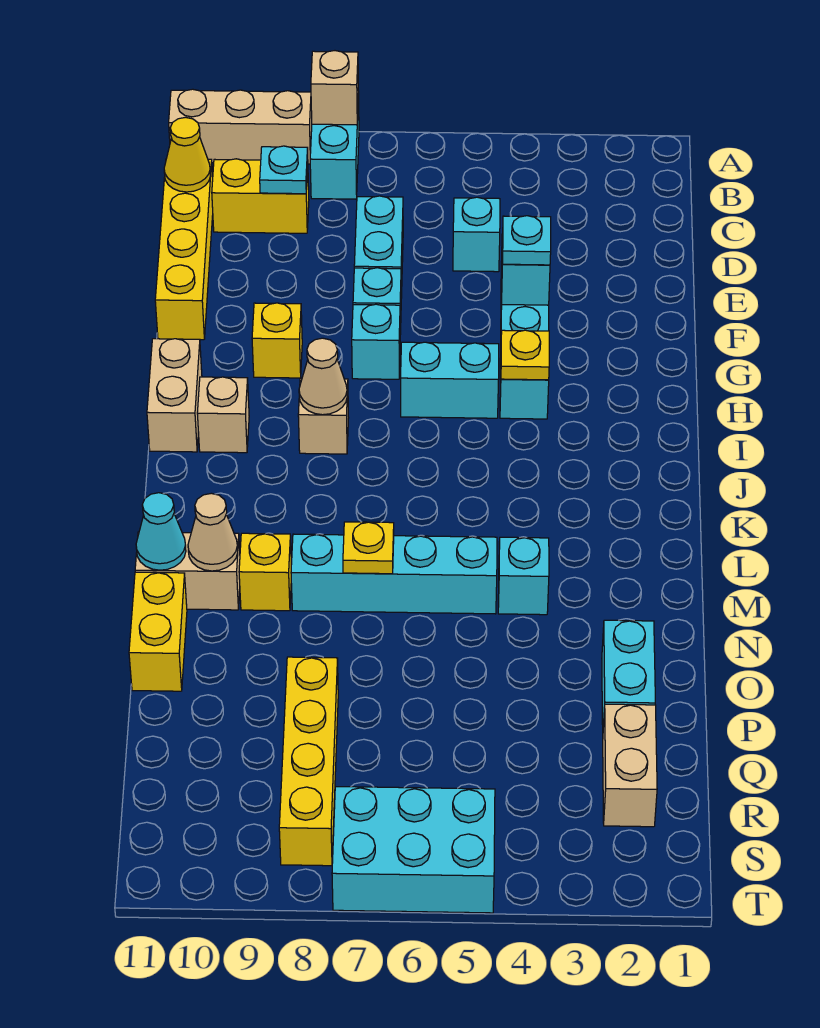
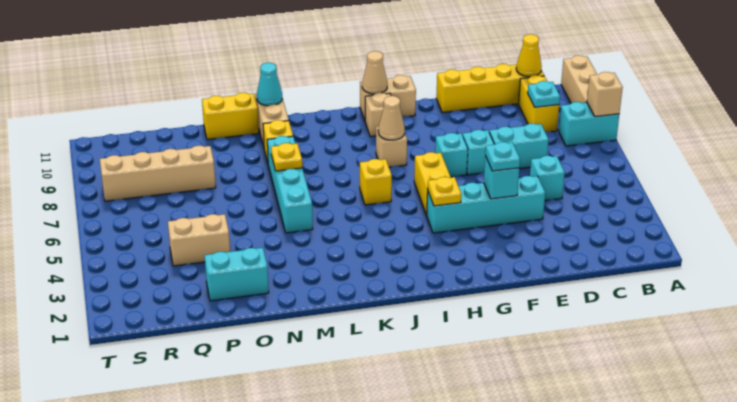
yellow brick G9 level 1 -> yellow brick J6 level 1
cyan brick H5:H6 level 1 -> yellow brick H5:H6 level 1
cyan brick M4 level 1 -> none
tan cone M10 level 2 -> tan cone I11 level 2
yellow brick P8:S8 level 1 -> tan brick P8:S8 level 1
tan brick Q2:R2 level 1 -> tan brick P4:Q4 level 1
cyan brick S5:T7 level 1 -> none

